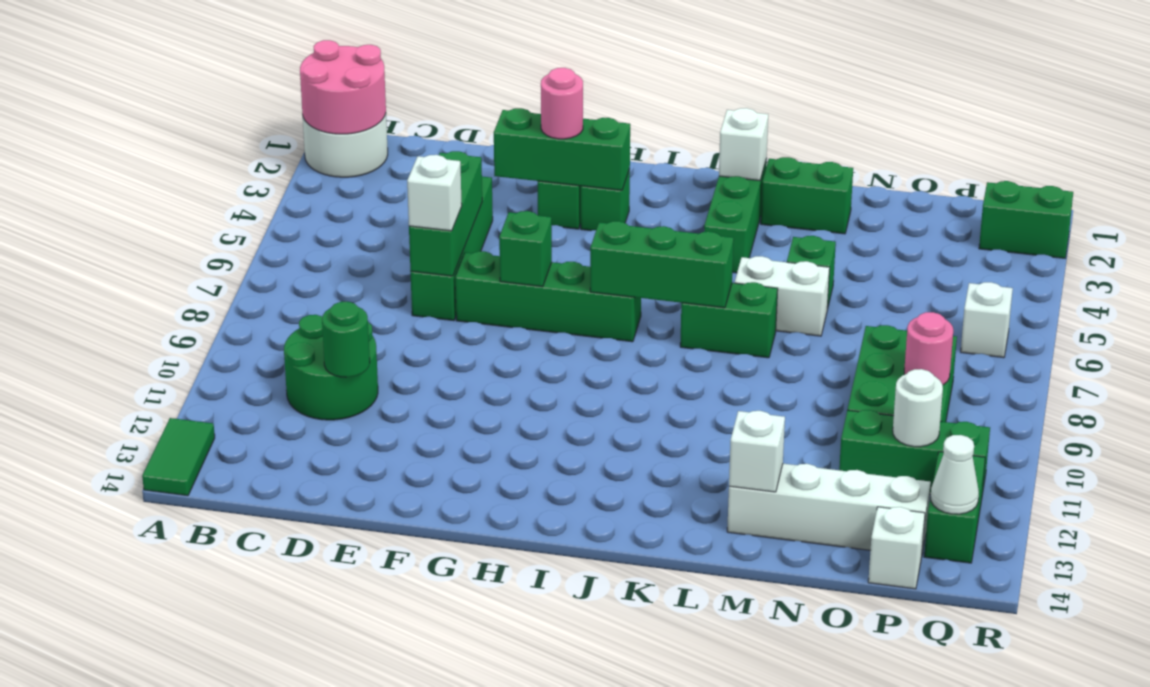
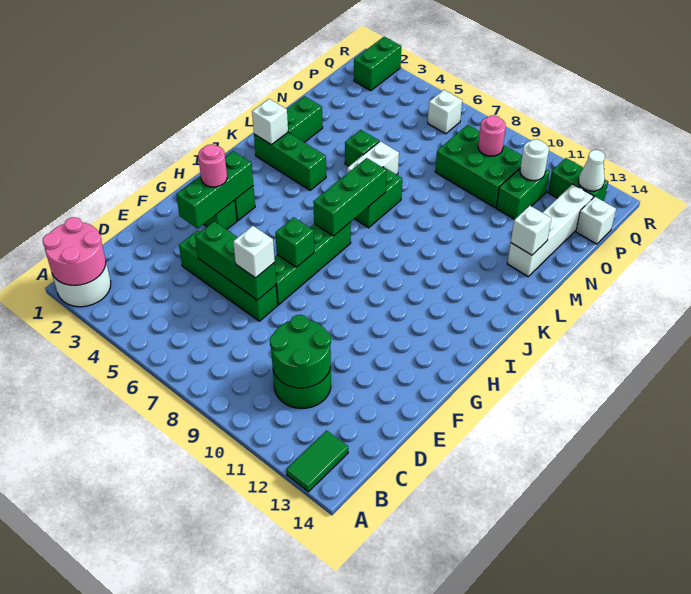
green tile A13:A14 level 1 -> green tile A13:B13 level 1
green round brick D11 level 2 -> green round brick C10:D11 level 2
green brick O11:Q11 level 1 -> green brick O11:P11 level 1

